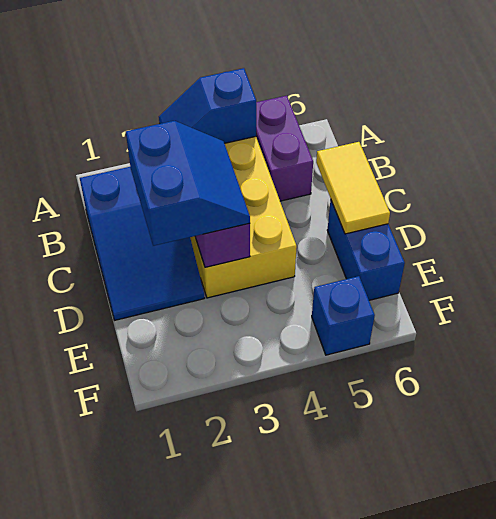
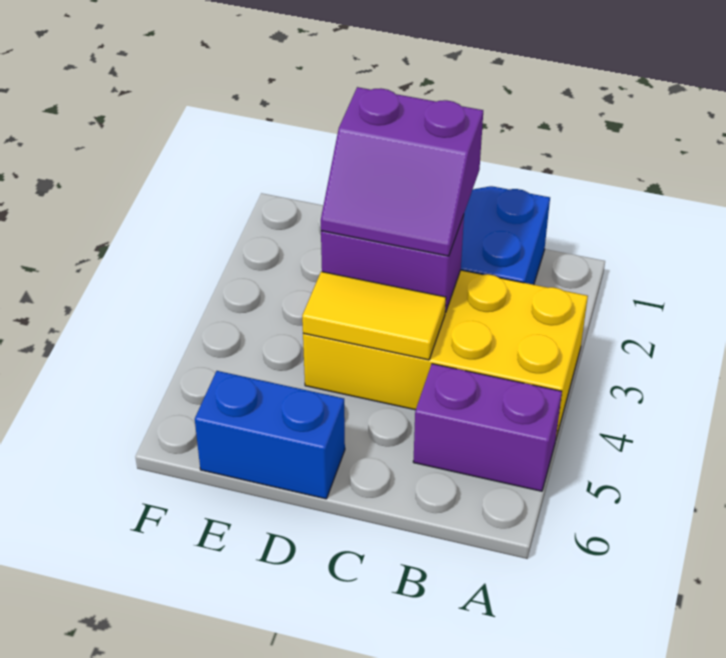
blue slope A3:A4 level 2 top 4 -> none
blue slope C2:D3 level 3 top 2 -> purple slope C2:D3 level 3 top 2
yellow tile C6:D6 level 2 -> yellow tile C4:D4 level 2
blue brick F5 level 1 -> none

